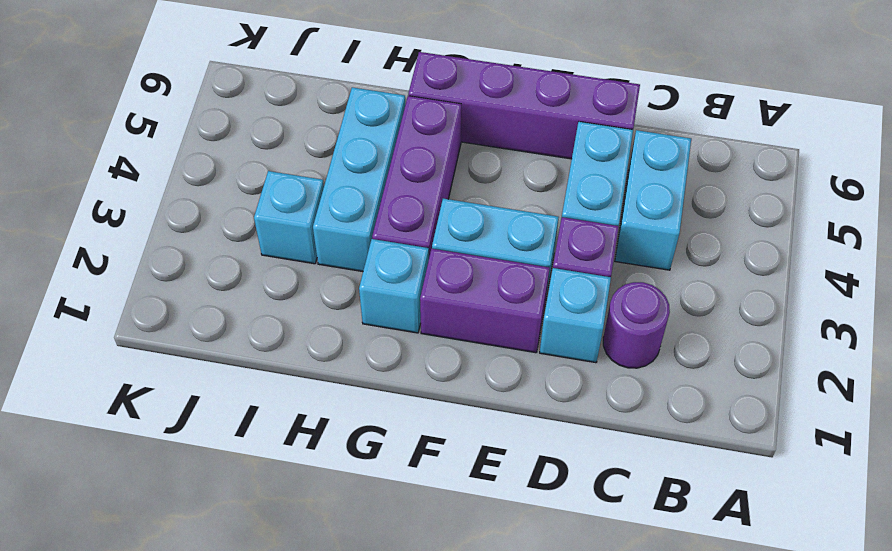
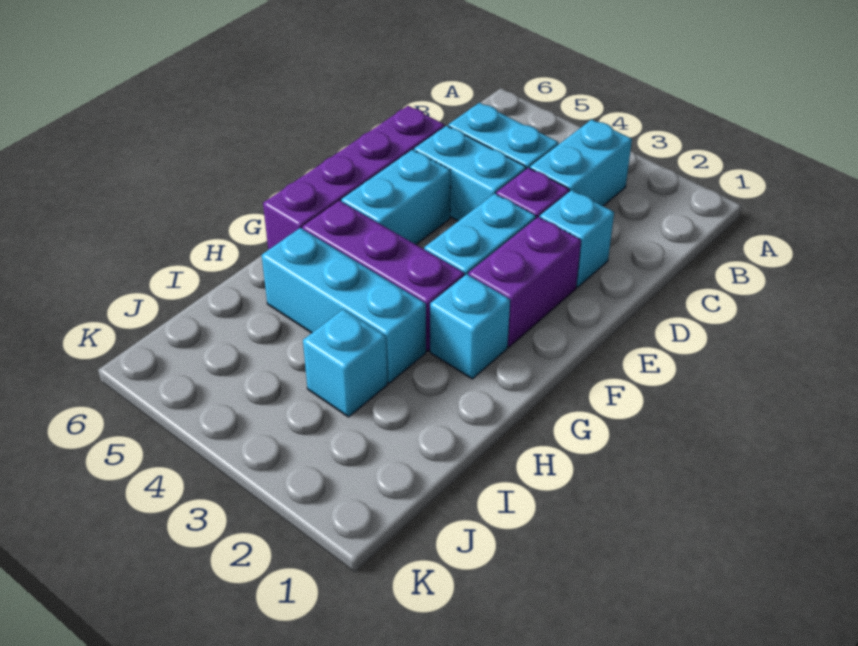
none -> cyan brick B3:C3 level 1
purple round brick C2 level 1 -> none
none -> cyan brick E5:F5 level 1

